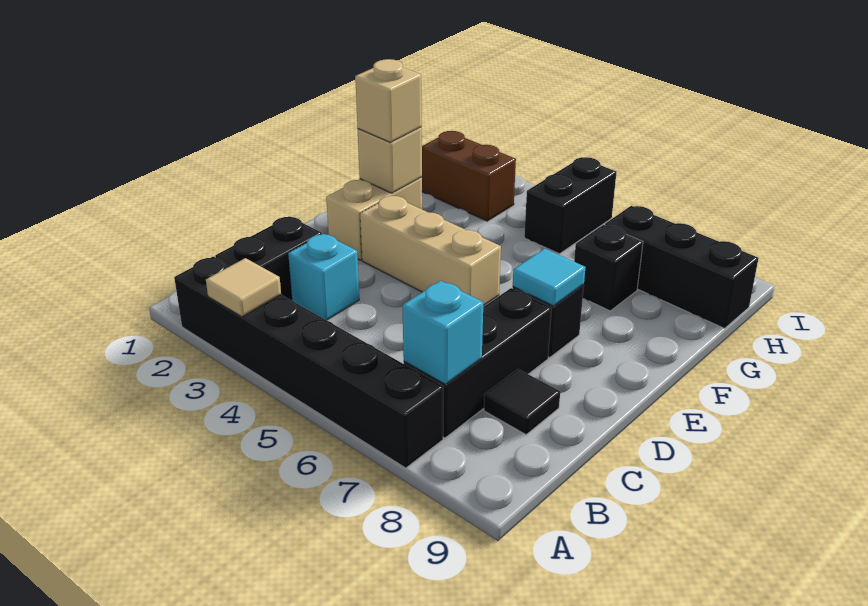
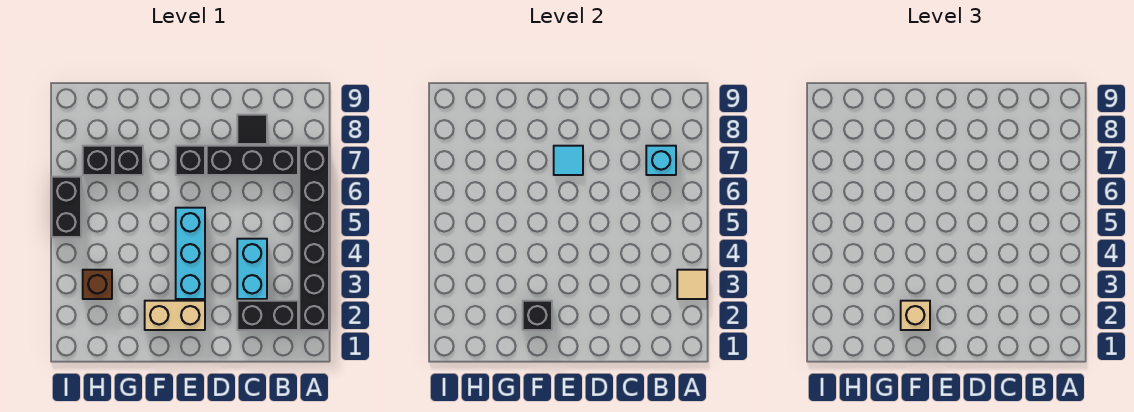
cyan brick C3 level 1 -> cyan brick C3:C4 level 1
tan brick E3:E5 level 1 -> cyan brick E3:E5 level 1
tan brick F2 level 2 -> black brick F2 level 2
brown brick H2:H3 level 1 -> brown brick H3 level 1
black brick H5:I5 level 1 -> black brick I5:I6 level 1
black brick H7:H9 level 1 -> black brick H7 level 1

